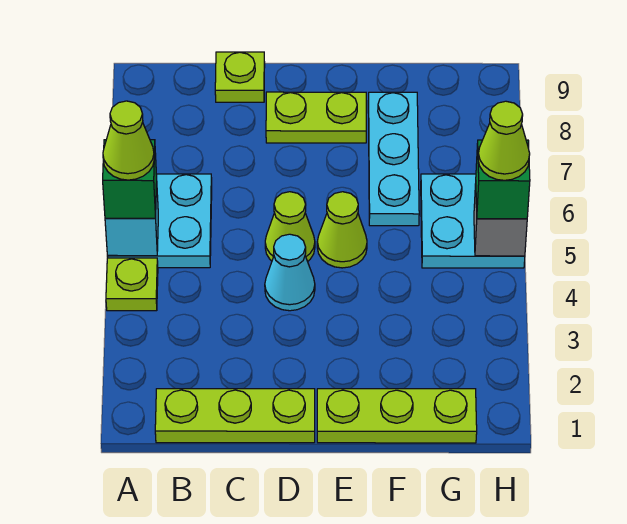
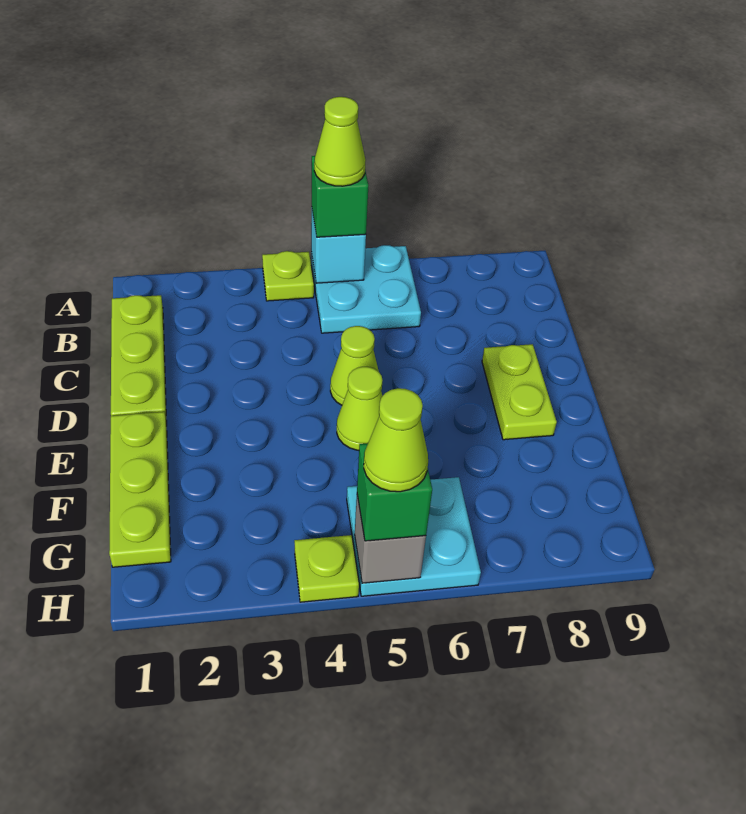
lime plate C9 level 1 -> lime plate H4 level 1
cyan cone D4 level 1 -> none
cyan plate F6:F8 level 1 -> none

